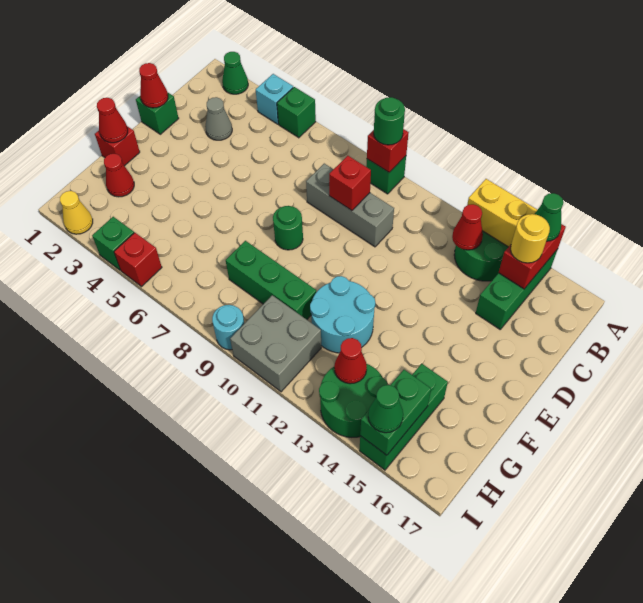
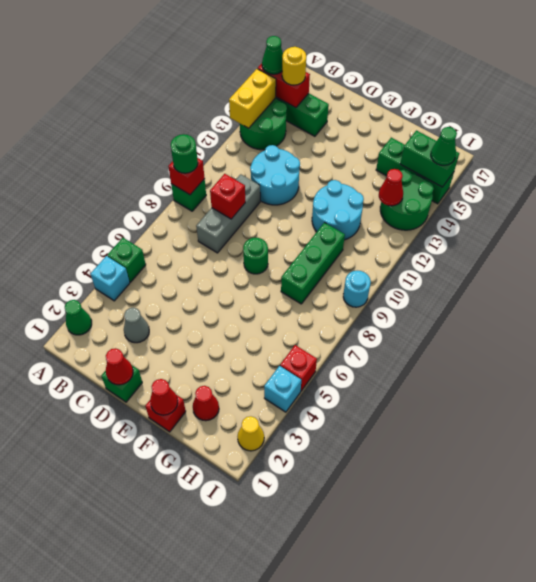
red cone B13 level 2 -> none
none -> cyan round brick C11:D12 level 1
grey brick H10:I11 level 1 -> none
green brick I4 level 1 -> cyan brick I4 level 1

